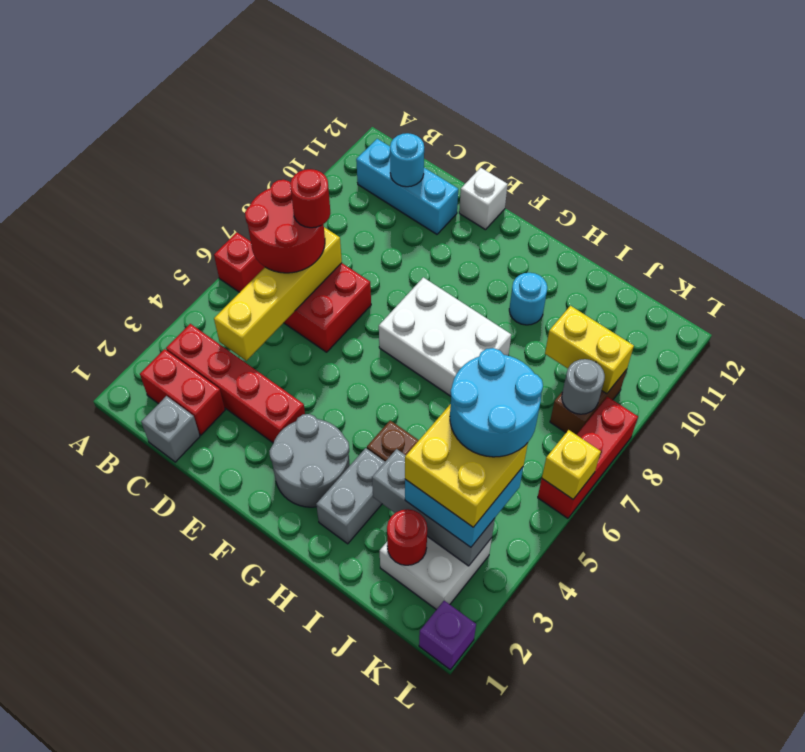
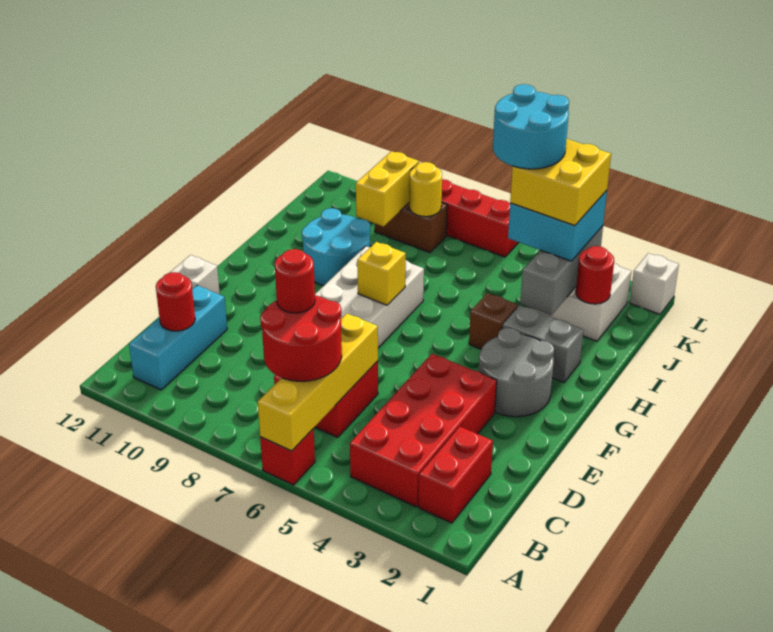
red brick B3:E3 level 1 -> red brick B3:E4 level 1
grey brick C1 level 1 -> none
yellow brick C4:C7 level 2 -> yellow brick A6:D6 level 2
cyan round brick C11 level 2 -> red round brick C11 level 2
cyan round brick H10 level 1 -> cyan round brick H9:I10 level 1
grey round brick K8 level 2 -> yellow round brick K8 level 2
purple brick L1 level 1 -> white brick L1 level 1
yellow brick L6 level 2 -> yellow brick G7 level 2

